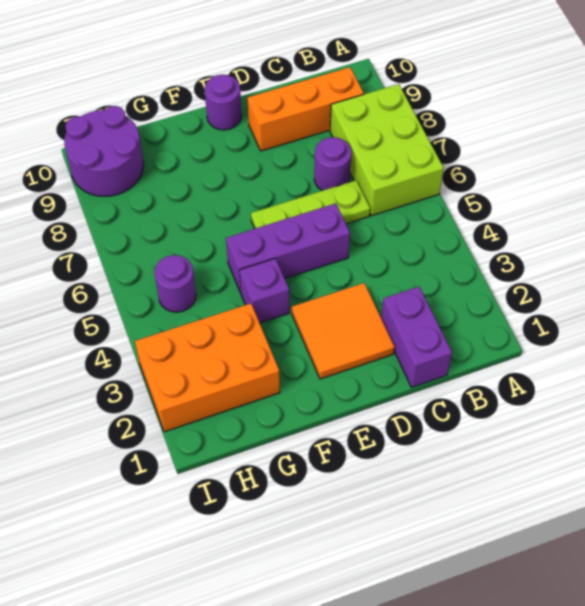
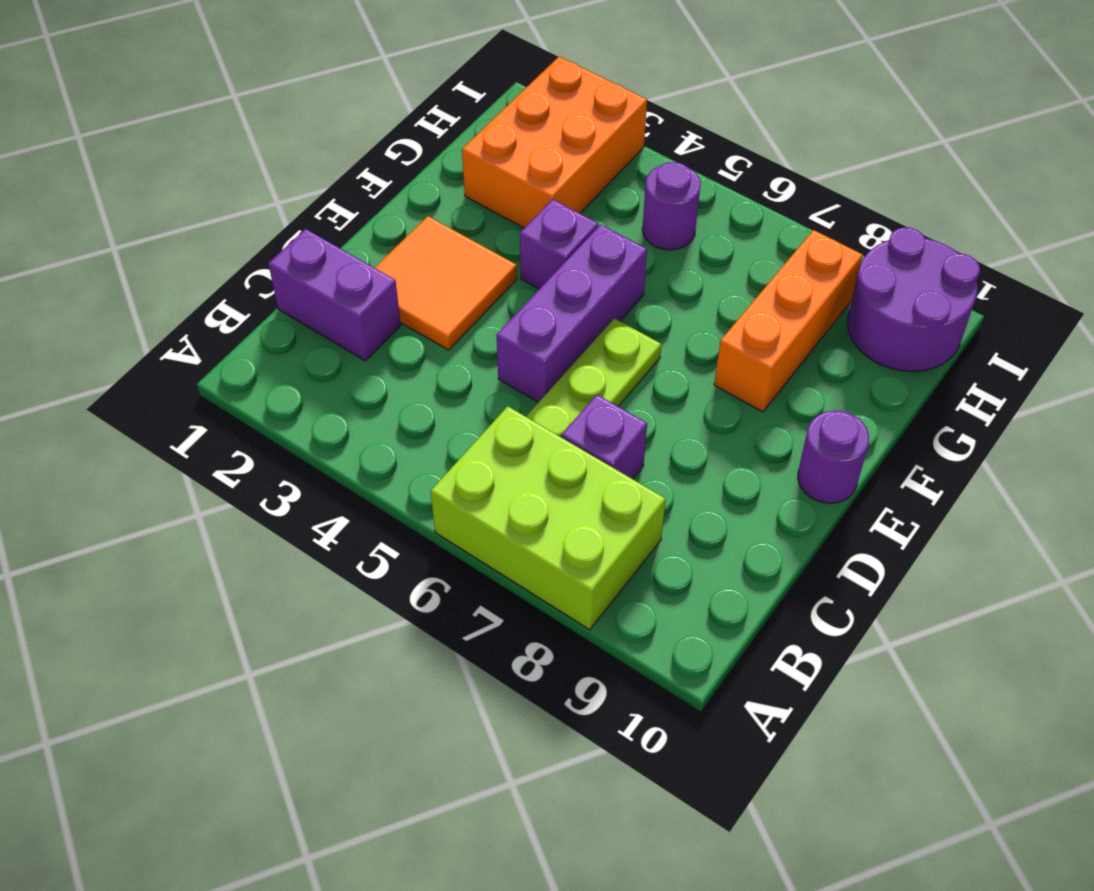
orange brick B9:D9 level 1 -> orange brick F8:H8 level 1
purple round brick C7 level 1 -> purple brick C7 level 1

